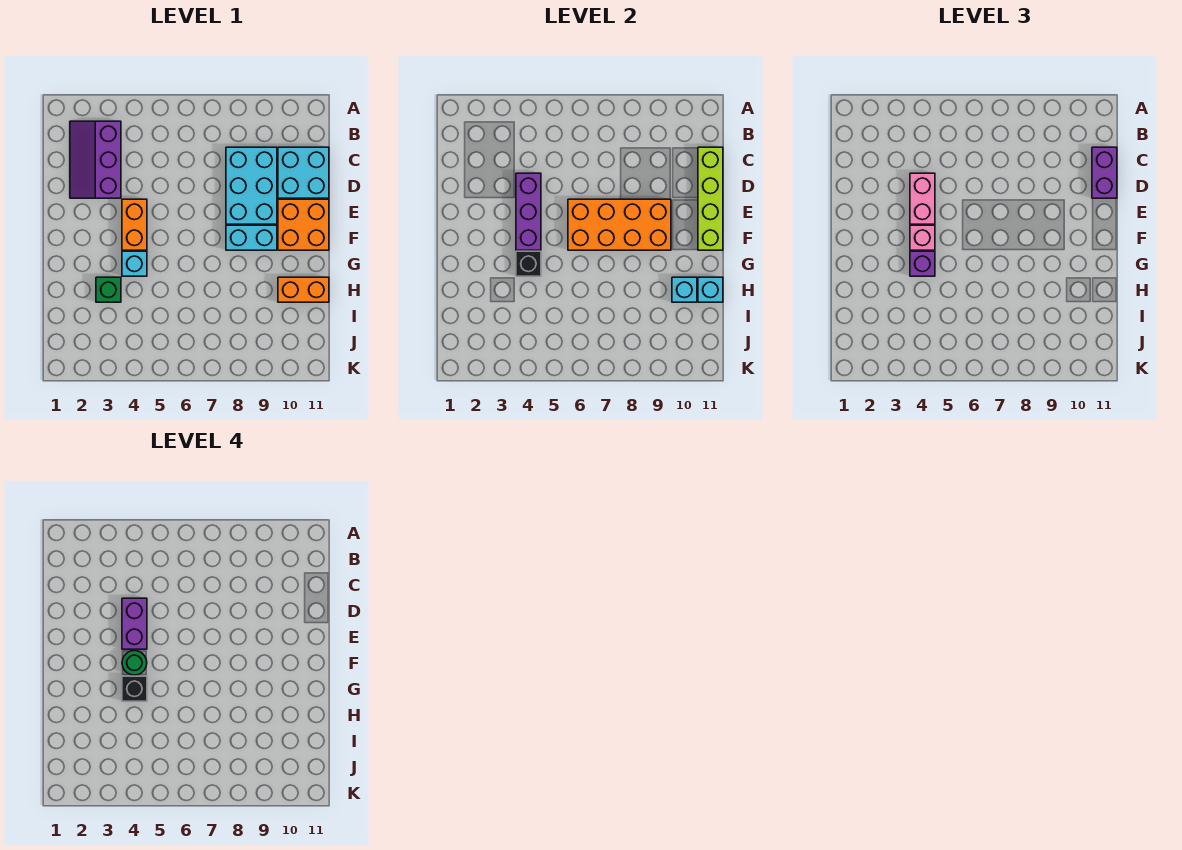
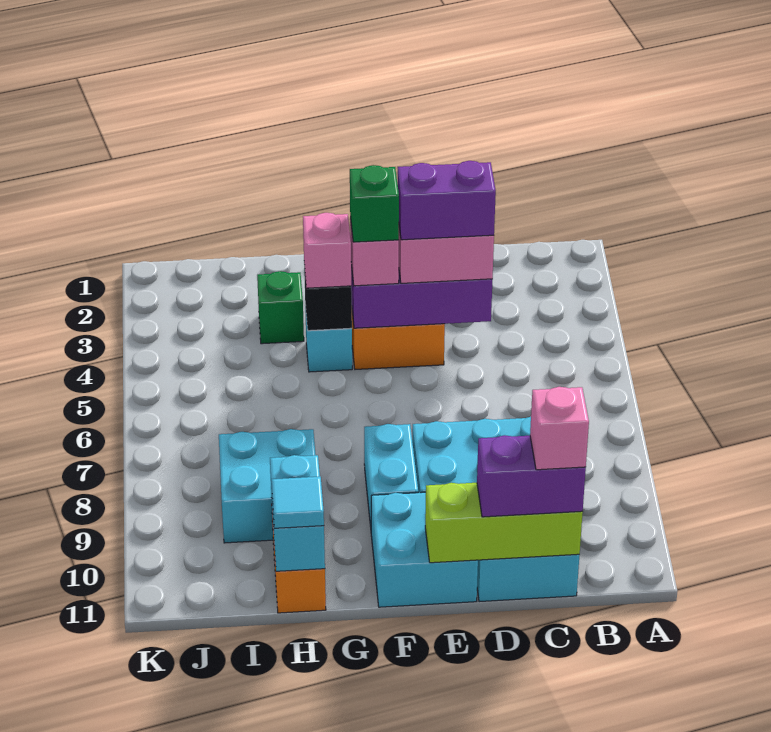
purple slope B2:D3 level 1 top 3 -> none
lime brick C11:F11 level 2 -> lime brick C11:E11 level 2
none -> pink brick C11 level 4
orange brick E6:F9 level 2 -> none
orange brick E10:F11 level 1 -> cyan brick E10:F11 level 1
green round brick F4 level 4 -> green brick F4 level 4
purple brick G4 level 3 -> pink brick G4 level 3
black brick G4 level 4 -> none
none -> cyan brick H8:I9 level 1
none -> cyan tile H11 level 3

